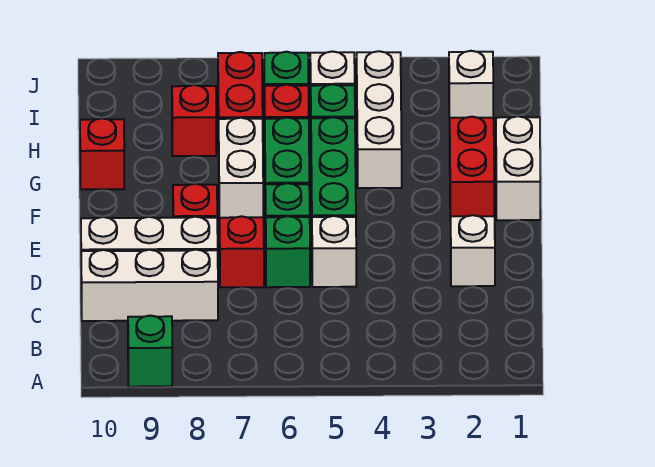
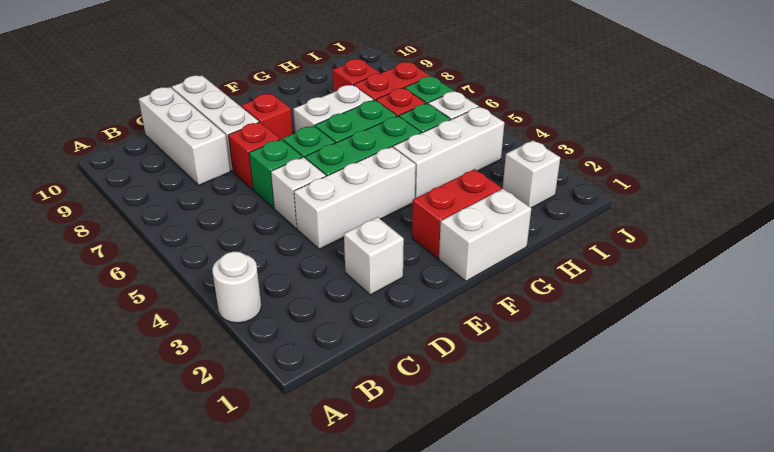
none -> white round brick A3 level 1
green brick A9 level 1 -> none
none -> white brick D4:F4 level 1
red brick G10 level 1 -> none

